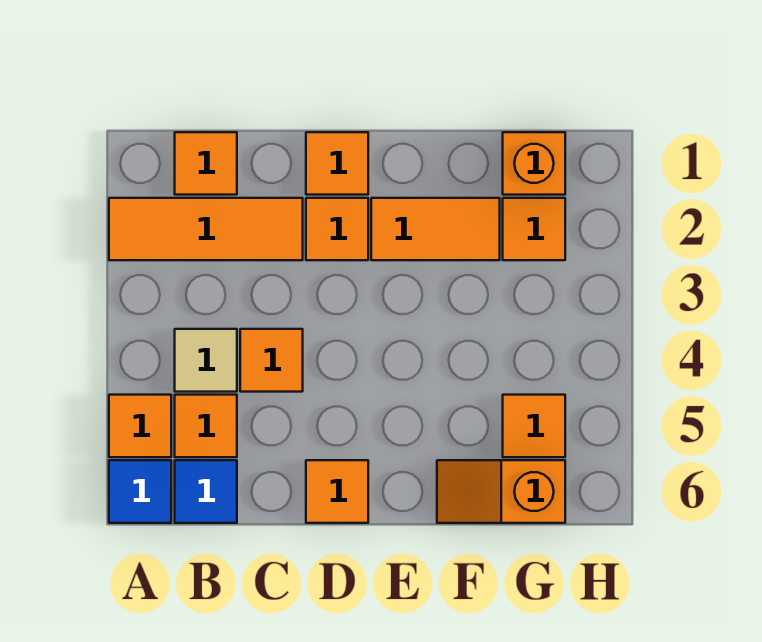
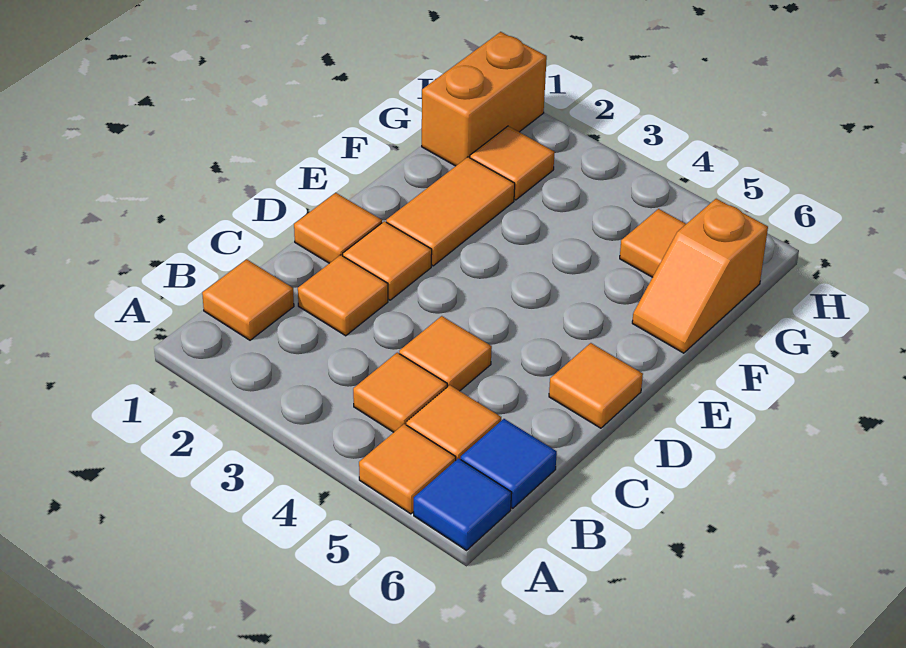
orange tile A2:C2 level 1 -> orange tile C2 level 1
tan tile B4 level 1 -> orange tile B4 level 1
orange brick G1 level 1 -> orange brick G1:H1 level 1

